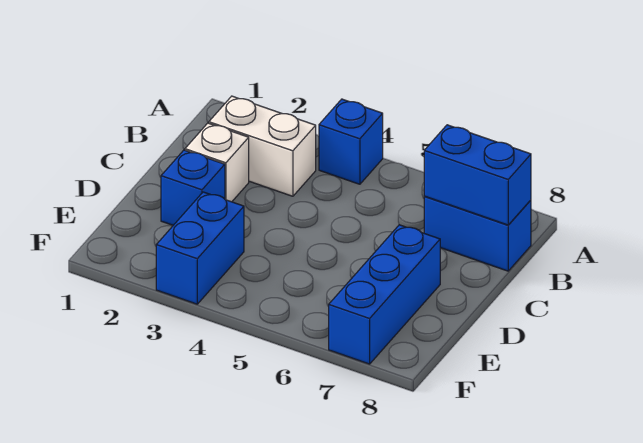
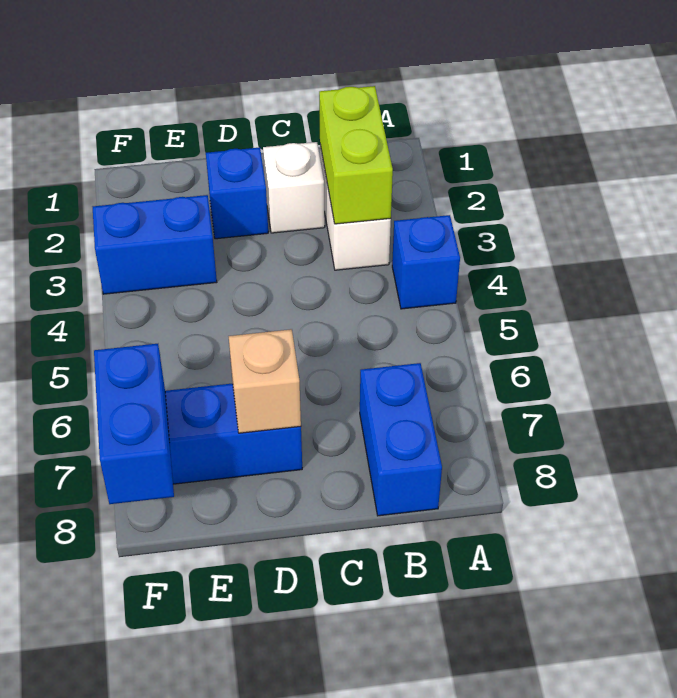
none -> lime brick B2:B3 level 2
blue brick B7:B8 level 2 -> blue brick F7:F8 level 2
none -> tan brick D7 level 2

